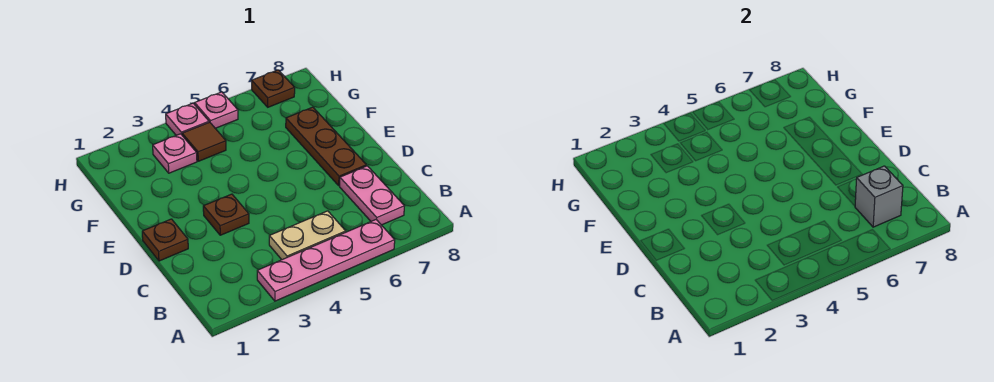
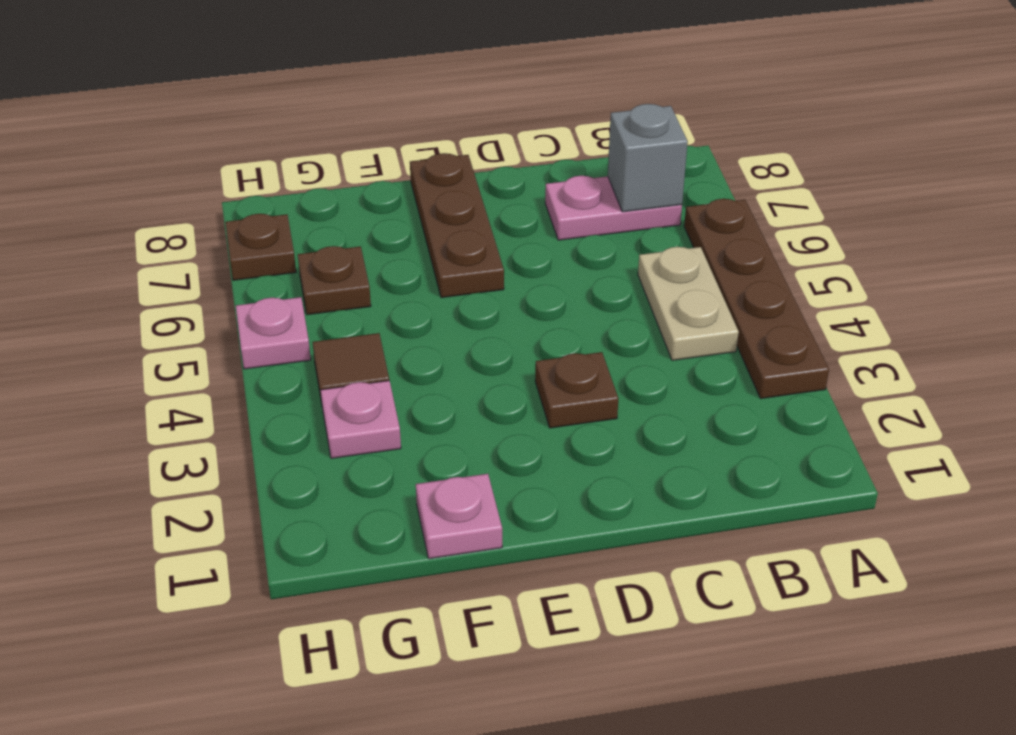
pink plate A3:A6 level 1 -> brown plate A3:A6 level 1
brown plate D1 level 1 -> brown plate G6 level 1
brown plate D7:F7 level 1 -> brown plate E6:E8 level 1
pink plate H4 level 1 -> pink plate F1 level 1

